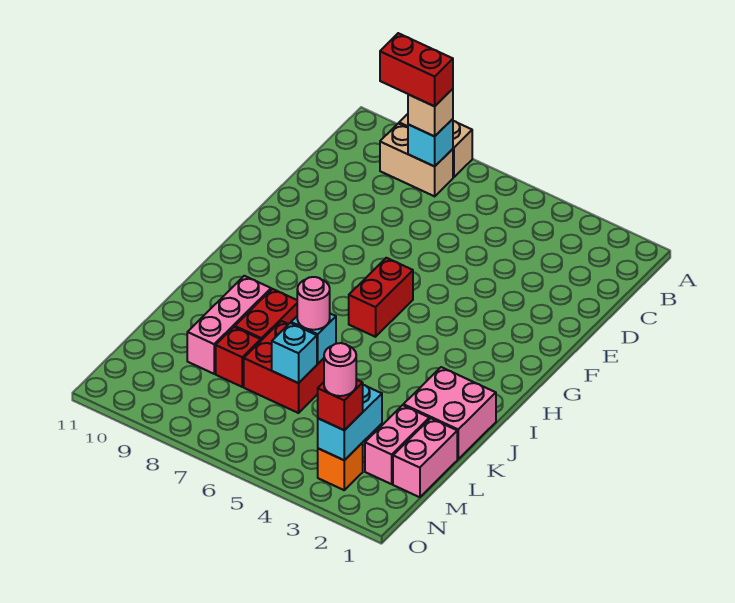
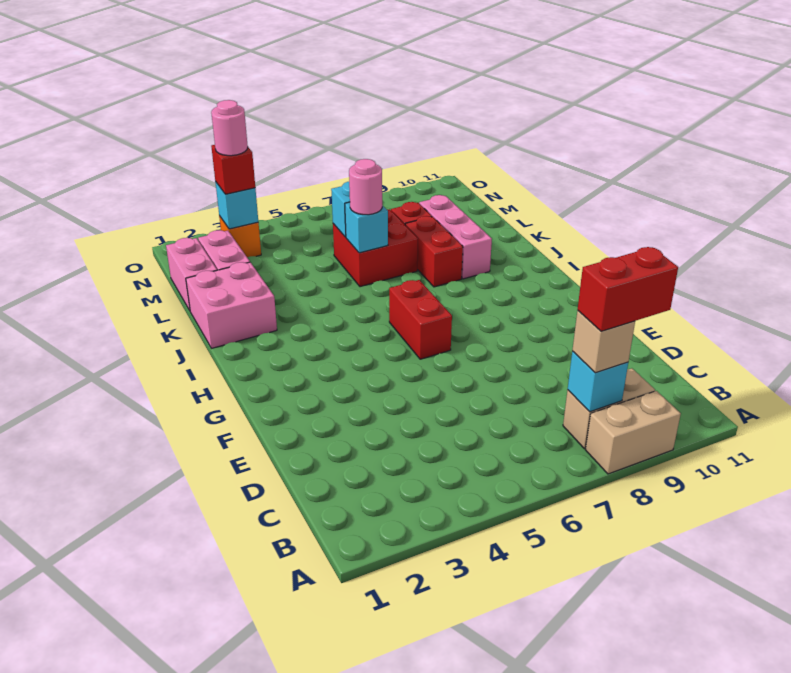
cyan brick M3:N3 level 2 -> cyan brick N3 level 2

